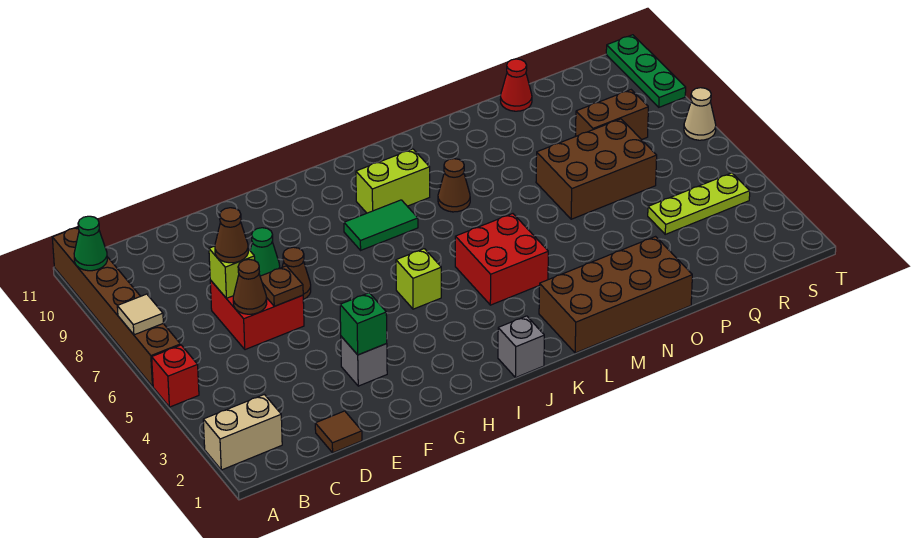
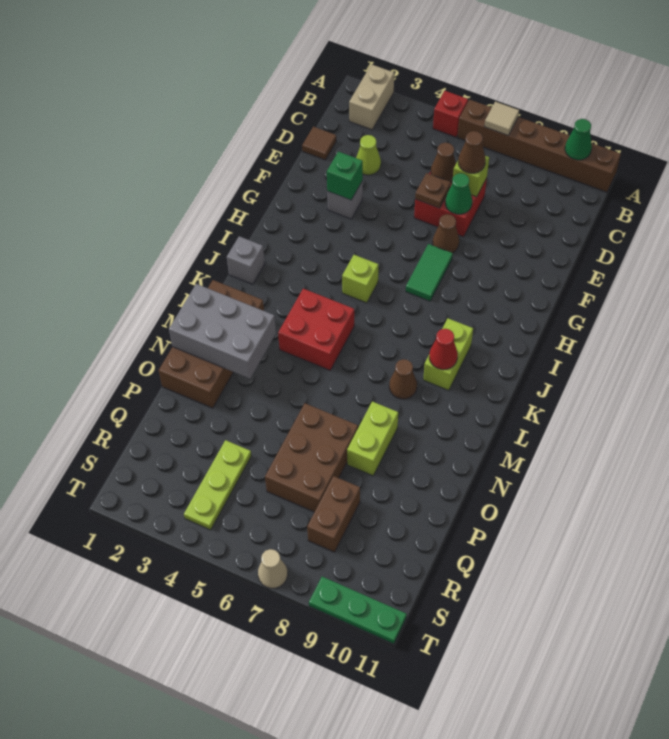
none -> lime cone D3 level 1
green tile I8:J8 level 1 -> green tile G7:H7 level 1
none -> grey brick M1:N3 level 2
none -> lime brick N8:O8 level 1
red cone P11 level 1 -> red cone K9 level 2

